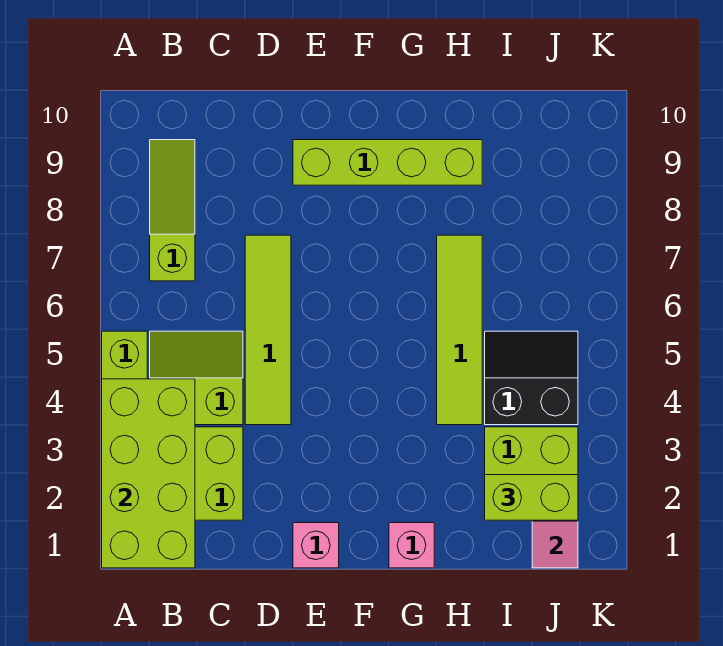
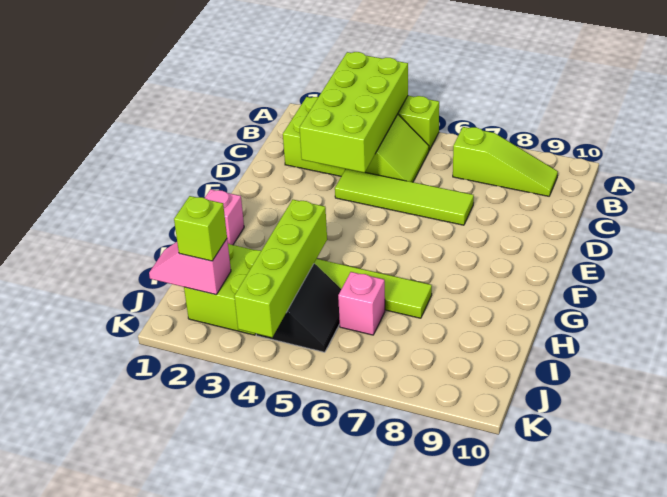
lime brick A1:B4 level 2 -> lime brick A3:D4 level 2
pink brick E1 level 1 -> pink brick I6 level 1
lime brick E9:H9 level 1 -> lime brick H4:K4 level 2
lime brick I2:J2 level 3 -> lime brick J2 level 3

